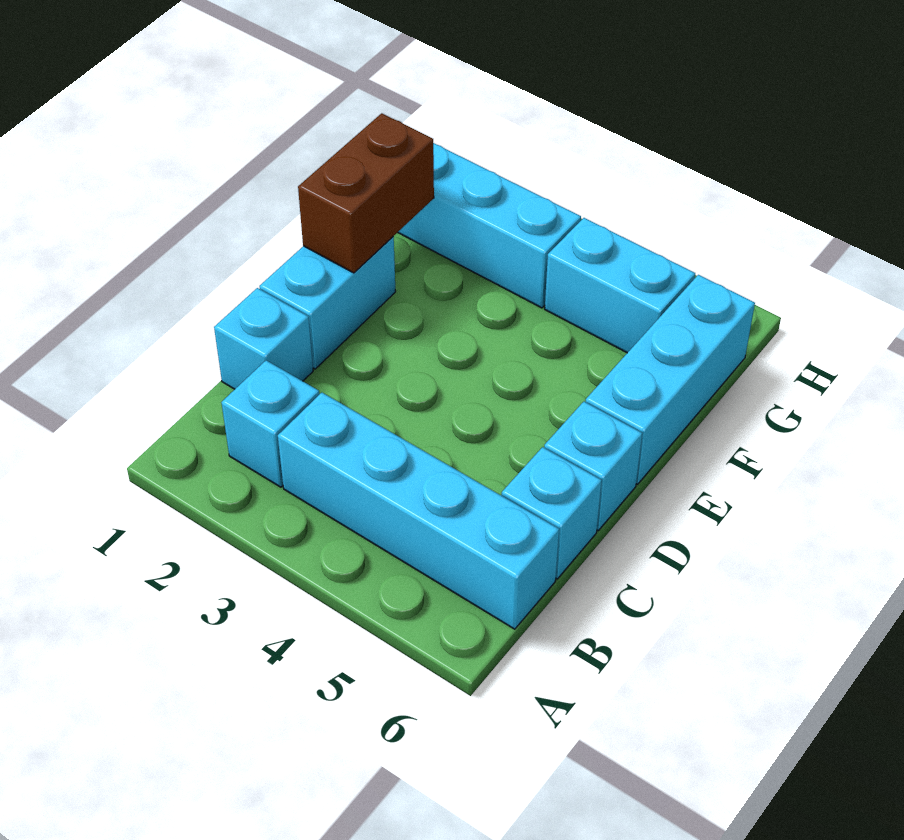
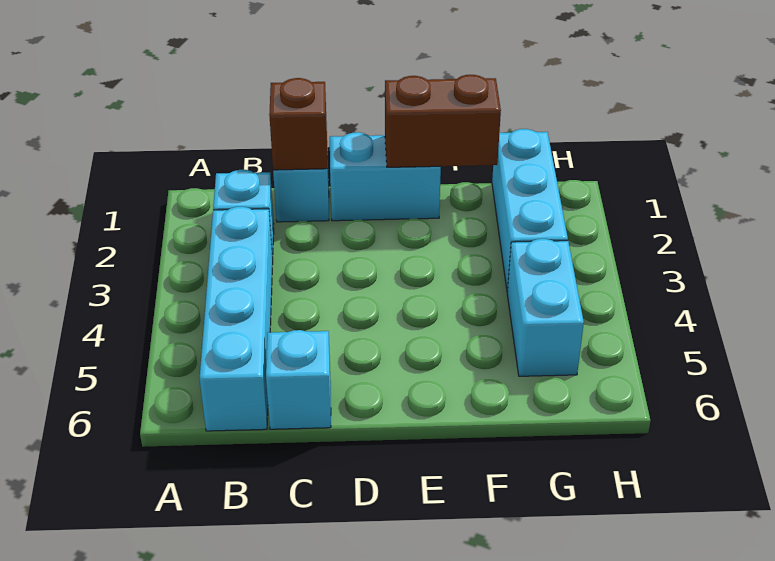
none -> brown brick C1 level 2
cyan brick D6 level 1 -> none
cyan brick E6:G6 level 1 -> none

